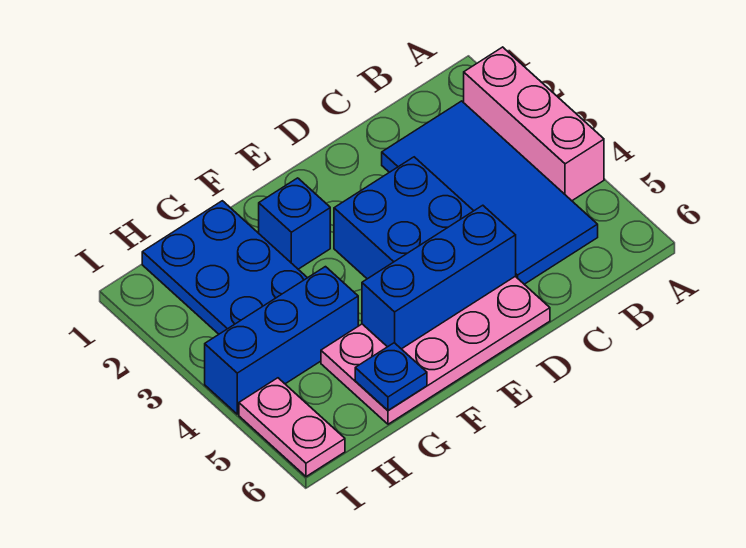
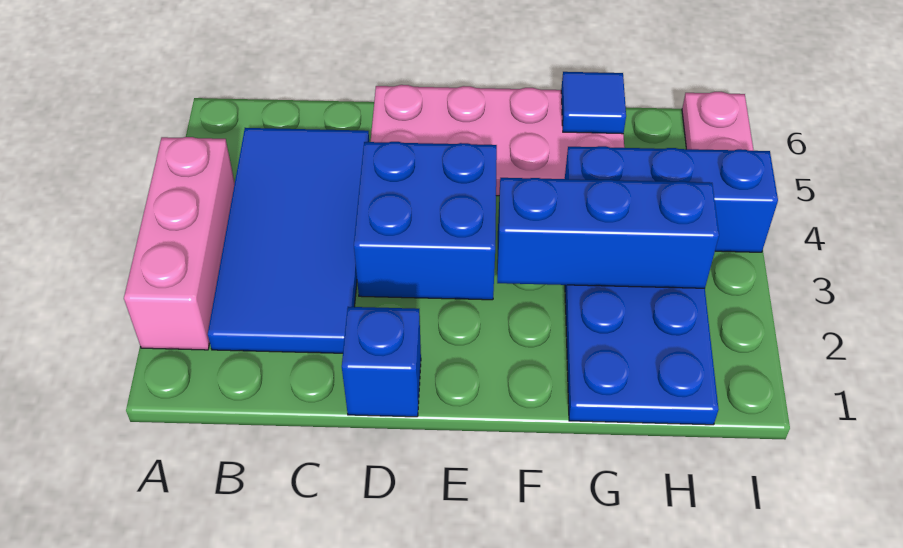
blue brick D5:F5 level 2 -> blue brick F3:H3 level 2
blue brick F2 level 1 -> blue brick D1 level 1
blue plate G6 level 2 -> blue tile G6 level 2

